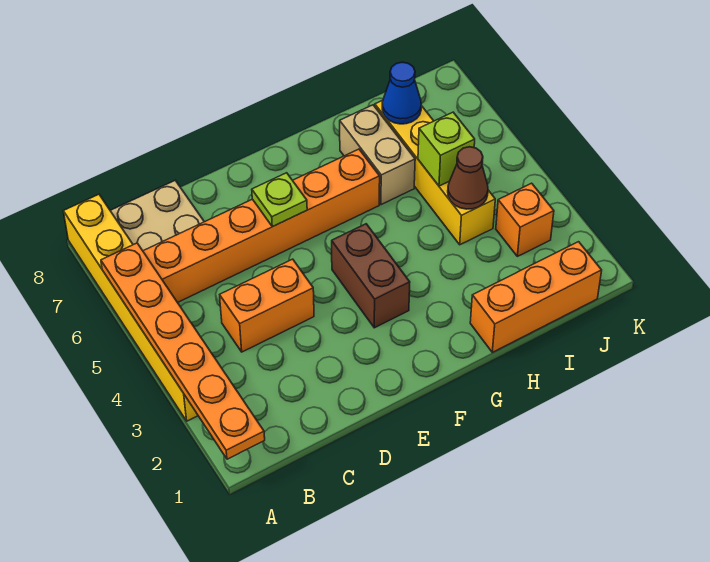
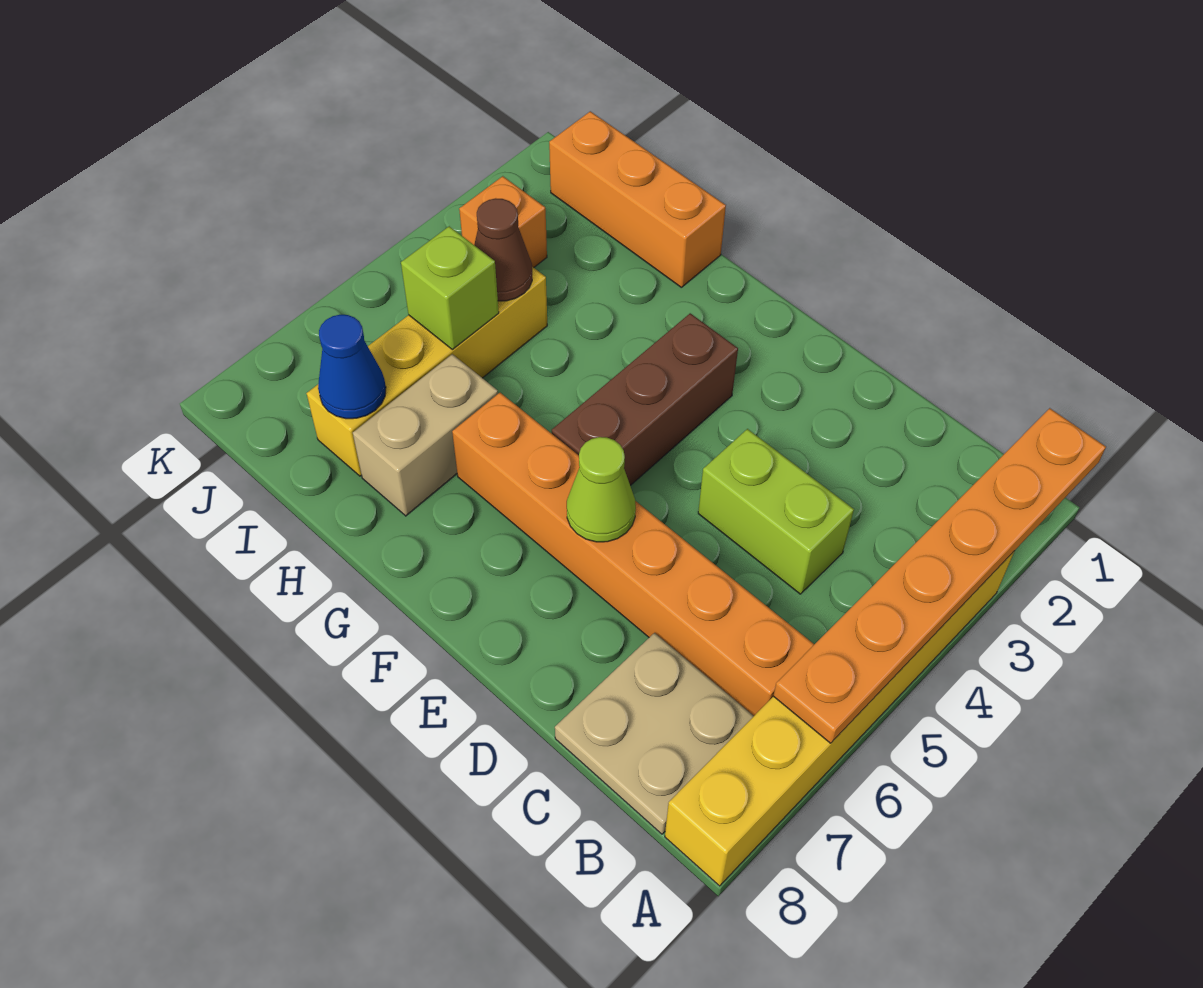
orange brick C4:D4 level 1 -> lime brick C4:D4 level 1
lime plate E6 level 2 -> lime cone E6 level 2
brown brick F3:F4 level 1 -> brown brick F3:F5 level 1

